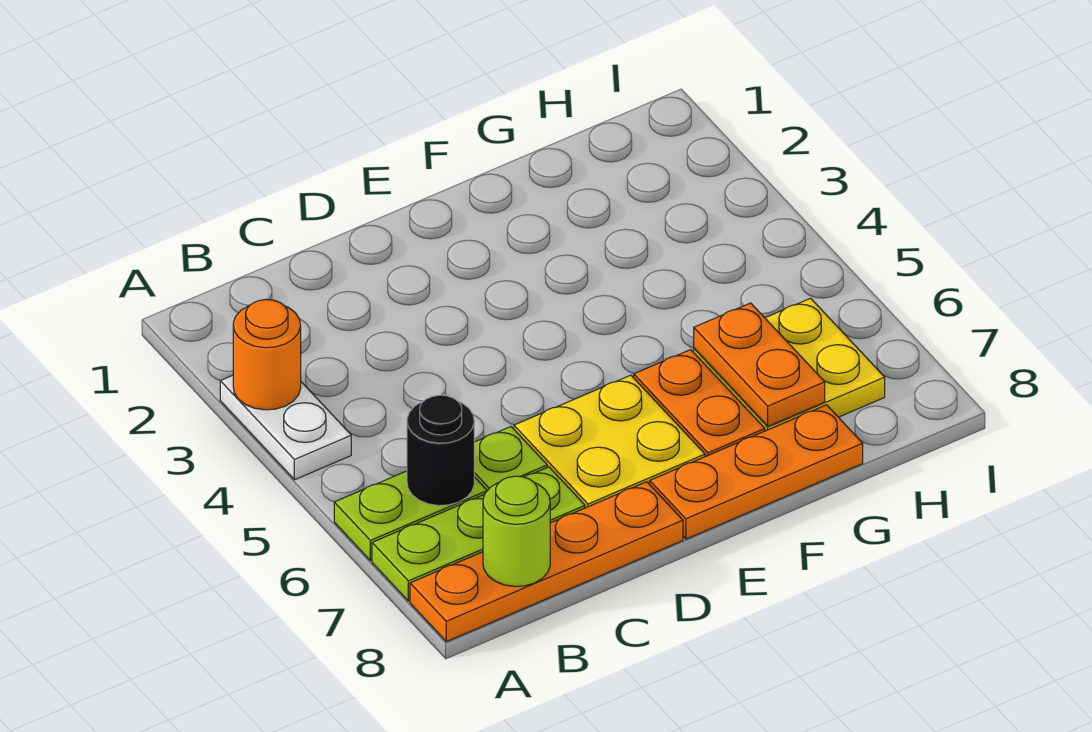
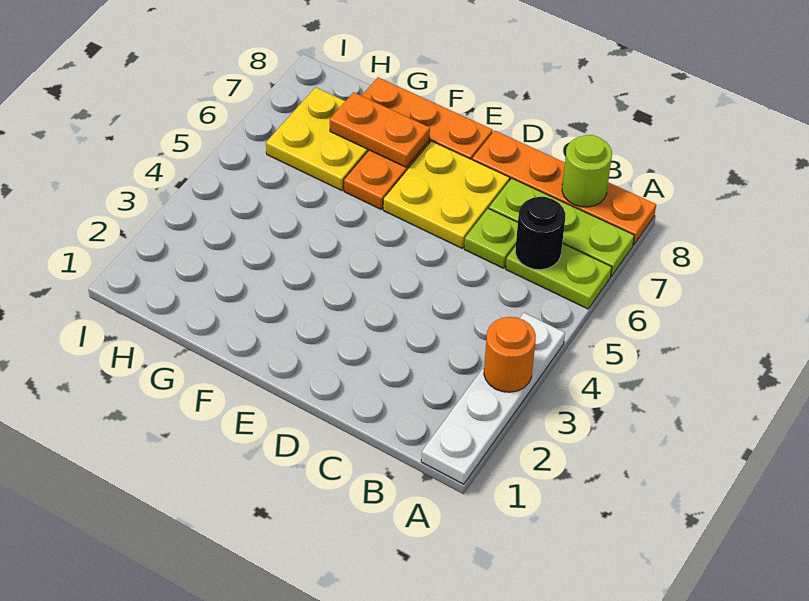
white plate A3:A4 level 1 -> white plate A1:A4 level 1
orange plate G6:G7 level 2 -> orange plate F7:G7 level 2

